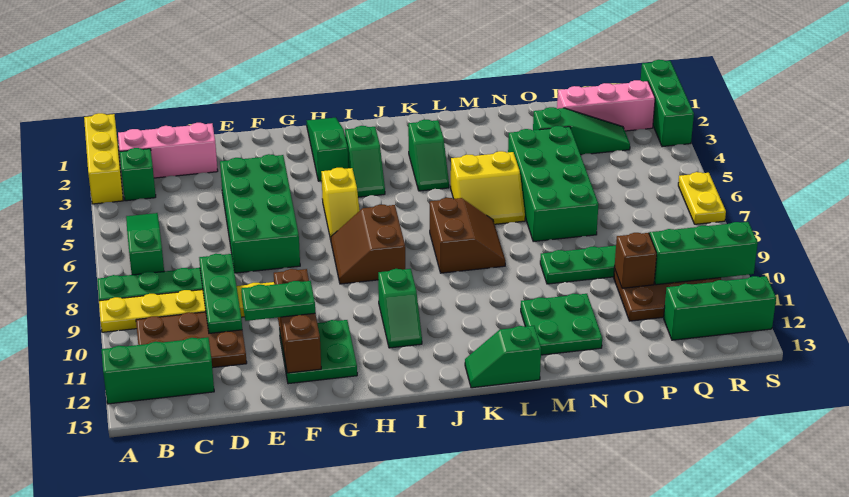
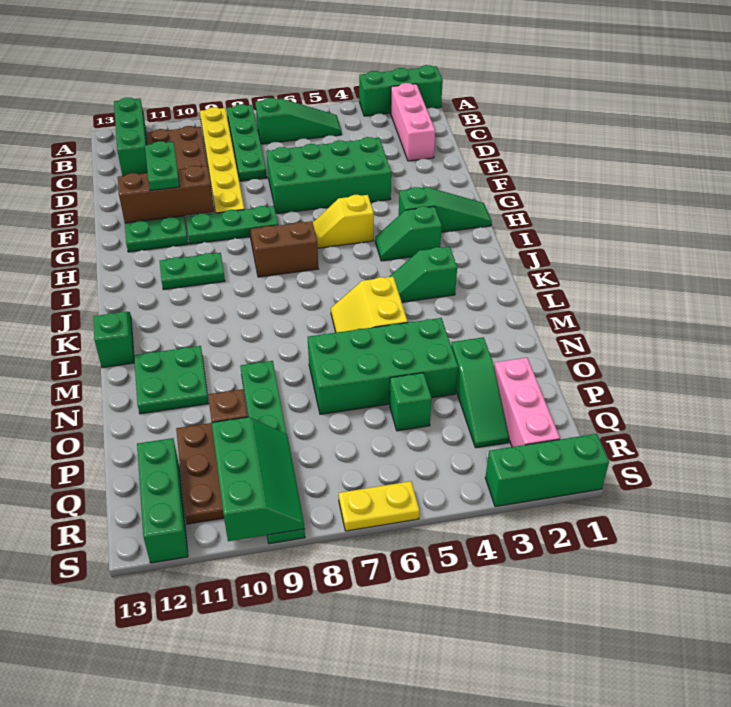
yellow brick A1:A3 level 1 -> green brick A1:A3 level 1
green brick B3 level 1 -> green brick P5 level 1
green plate D8:D10 level 2 -> green plate G8:G10 level 1
green slope I10:I11 level 1 top 10 -> green plate I10:I11 level 1
brown slope K7:L8 level 1 top K -> none

